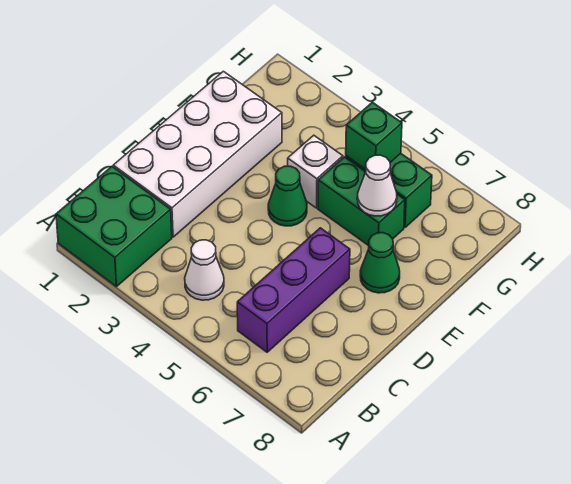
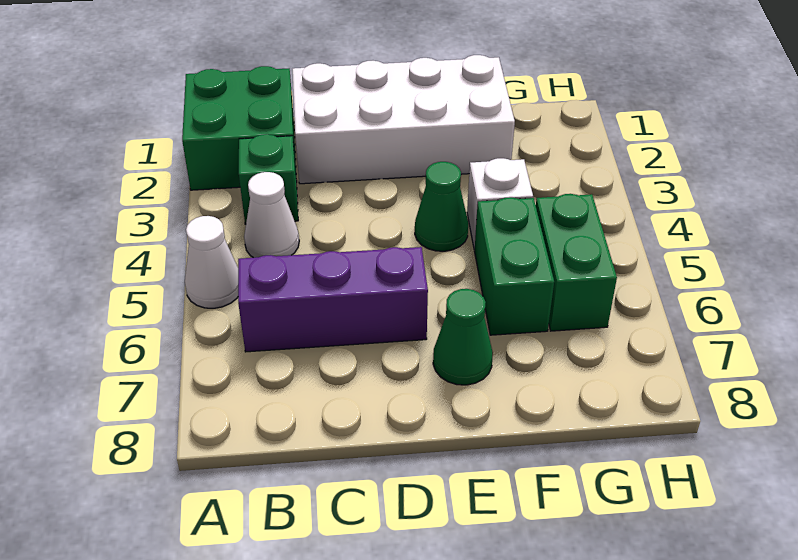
white cone F6 level 2 -> white cone A5 level 1
green brick G5 level 2 -> green brick B3 level 1

